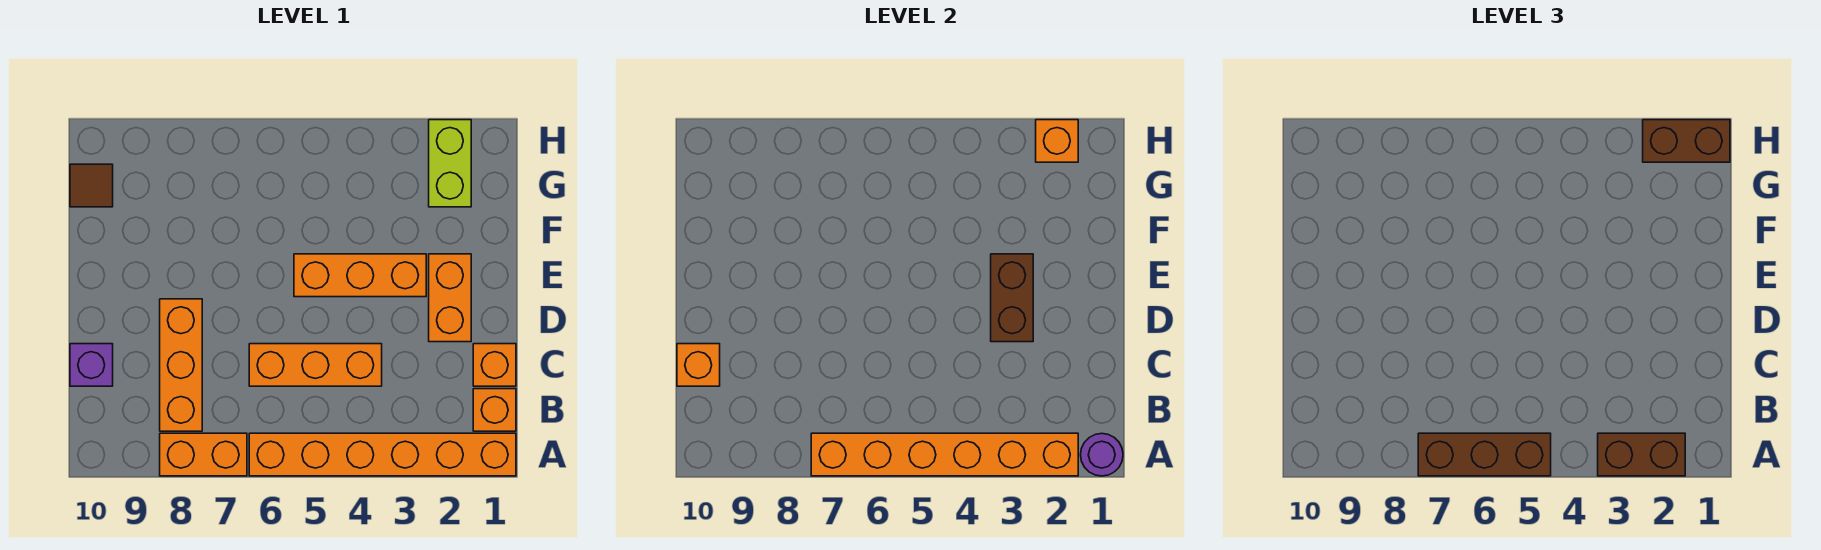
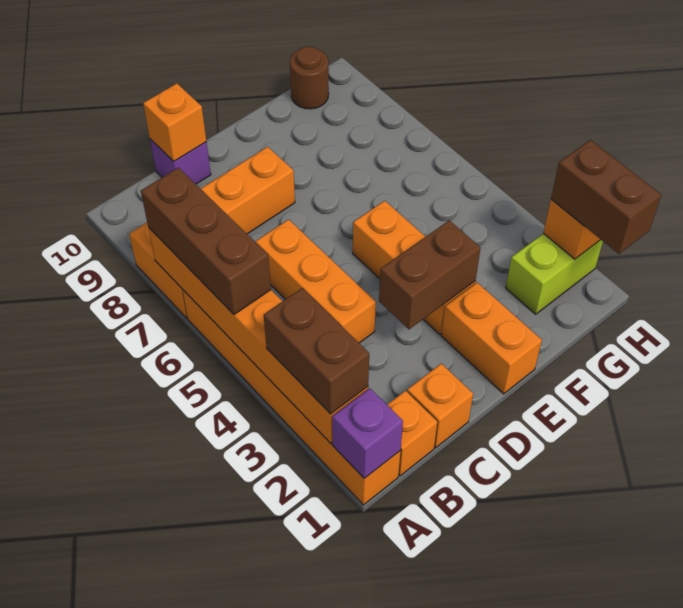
purple round brick A1 level 2 -> purple brick A1 level 2
orange brick D2:E2 level 1 -> orange brick E1:E2 level 1
brown tile G10 level 1 -> brown round brick G10 level 1

